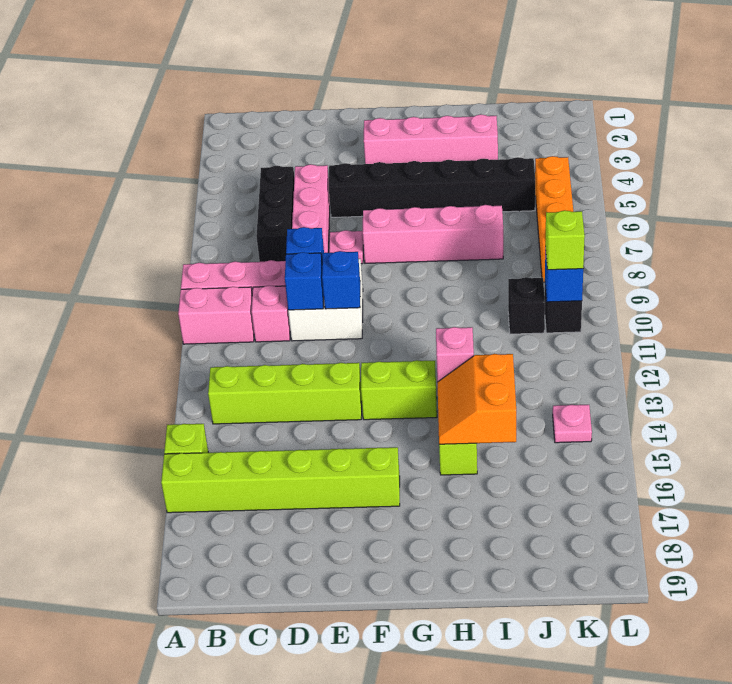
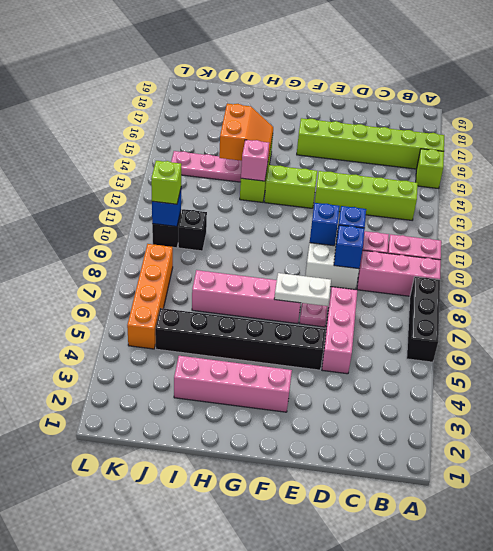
black brick C5:C7 level 1 -> black brick A6:A8 level 1
none -> white plate E7:F7 level 2
pink plate K14 level 1 -> pink plate I14:K14 level 1

